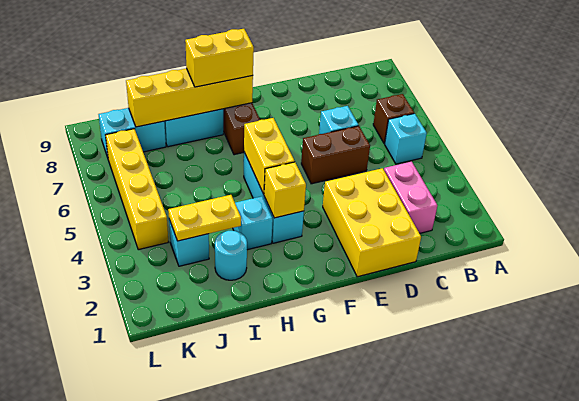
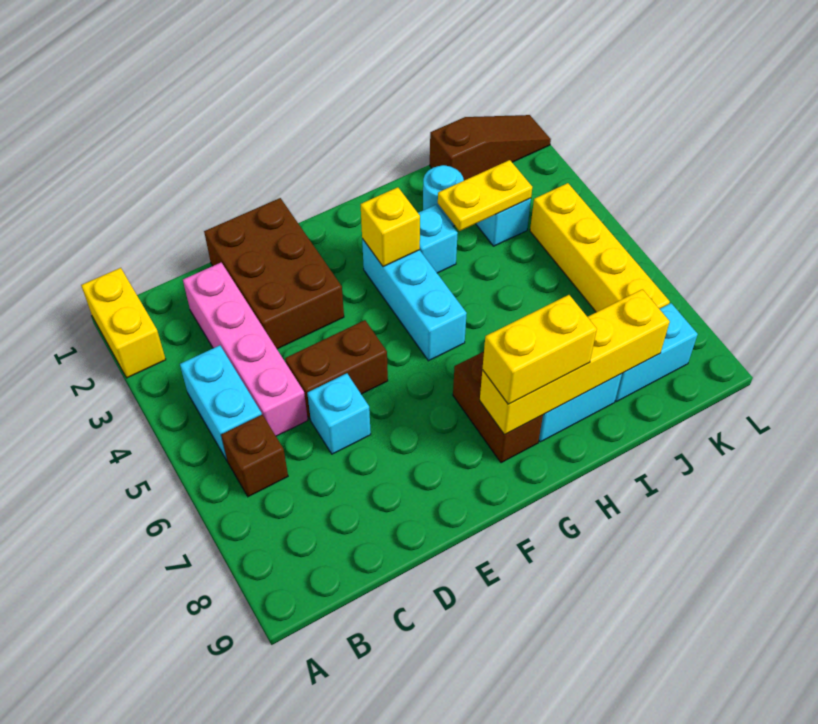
cyan brick B5 level 1 -> cyan brick B4:B5 level 1
pink brick C2:C3 level 1 -> pink brick C2:C5 level 1
yellow brick D1:E3 level 1 -> brown brick D1:E3 level 1
yellow brick G4:G5 level 2 -> yellow brick A1:A2 level 1
none -> brown slope J1:L1 level 1 top J

